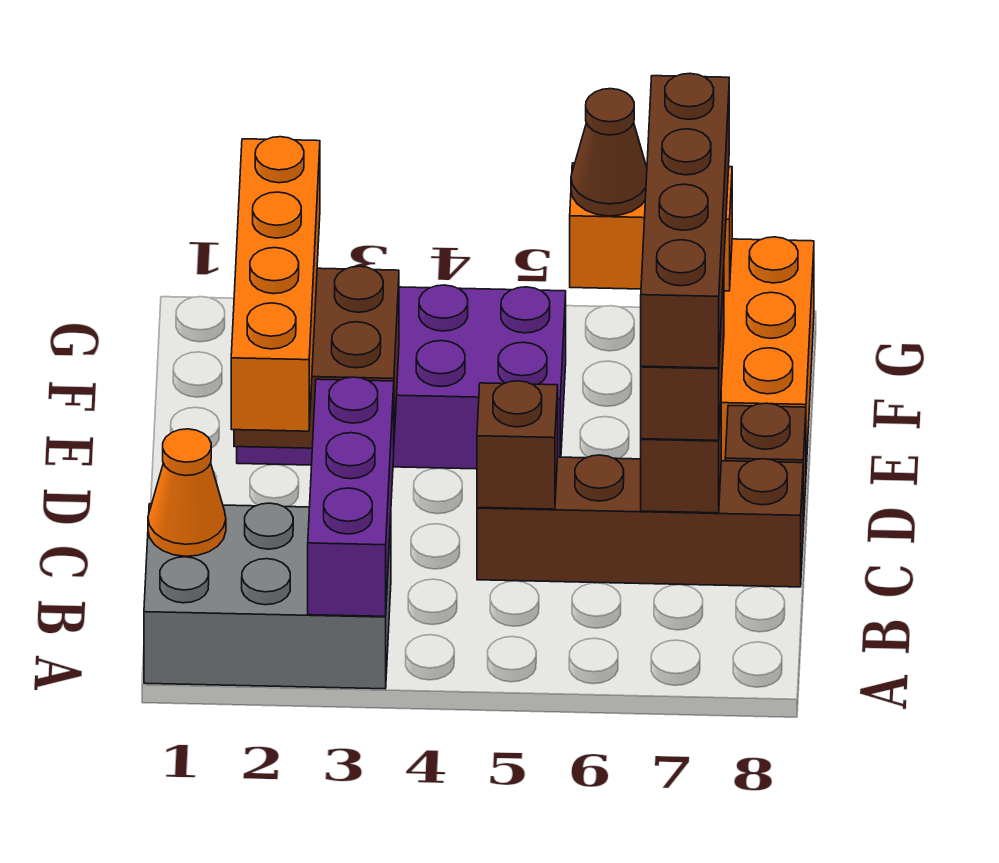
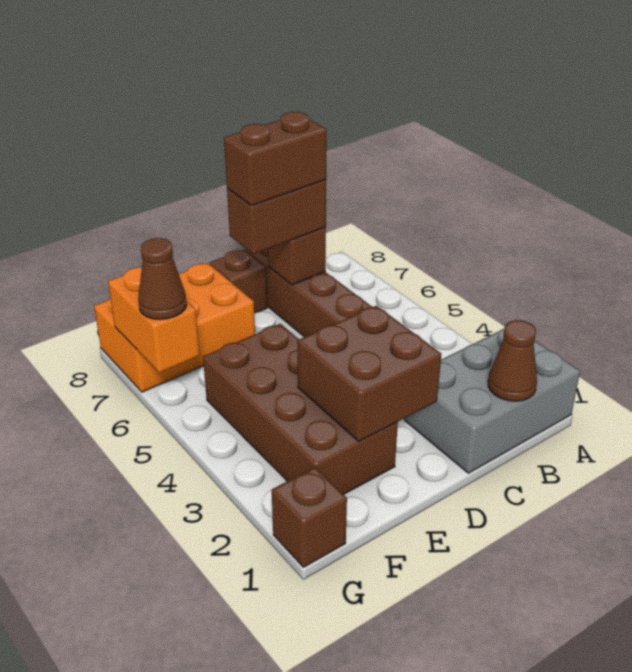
grey brick A1:B3 level 1 -> grey brick A1:C2 level 1
purple brick A3:C3 level 2 -> none
orange cone B1 level 2 -> brown cone B1 level 2
orange brick C2:F2 level 3 -> none
brown brick C5 level 2 -> brown brick G1 level 1
brown brick C7:F7 level 4 -> brown brick C7:D7 level 4
purple brick E2:F5 level 1 -> brown brick E2:F5 level 1

